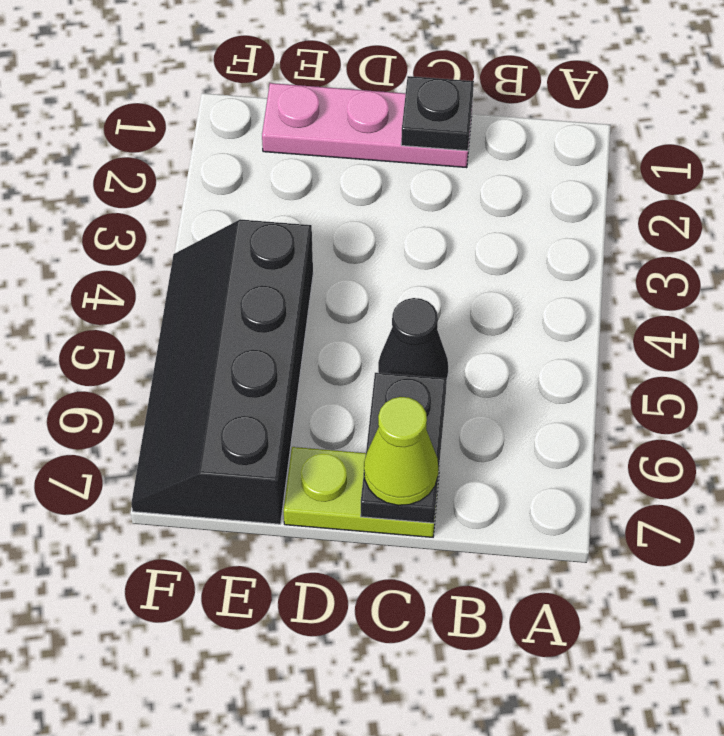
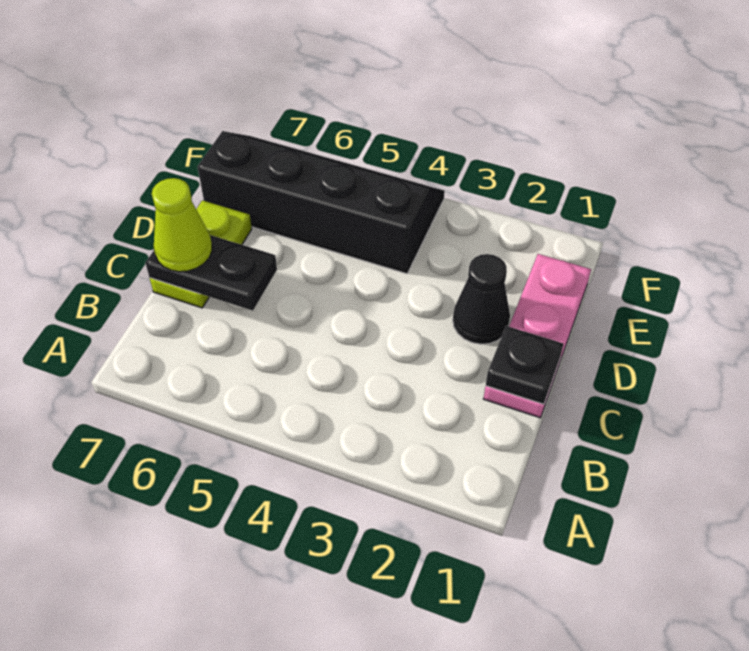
black cone C5 level 1 -> black cone D2 level 1

